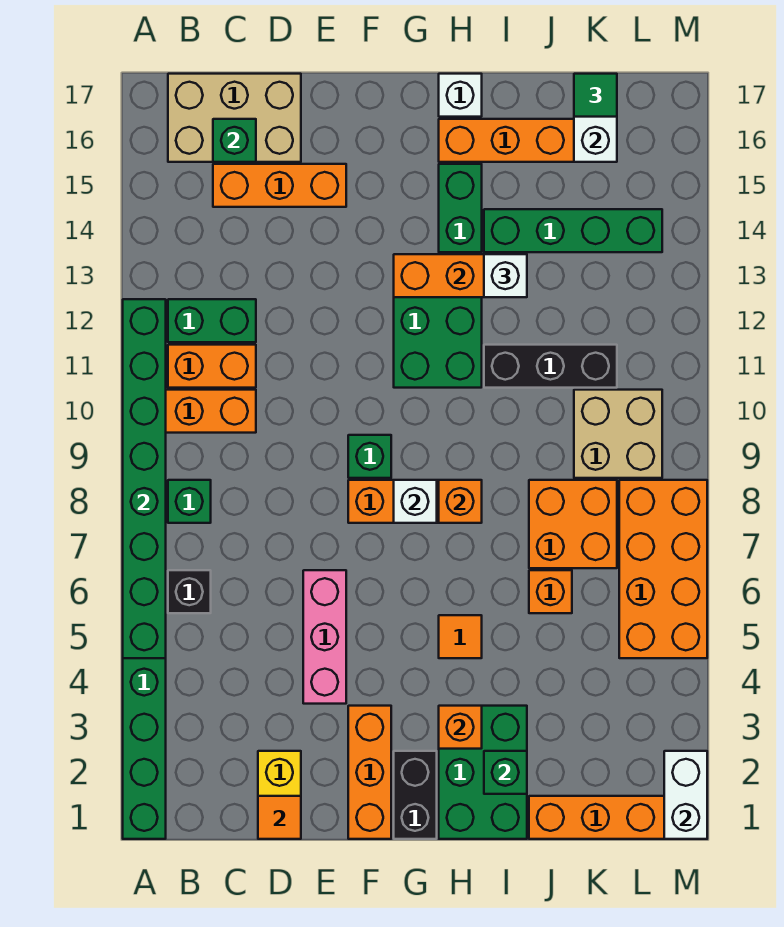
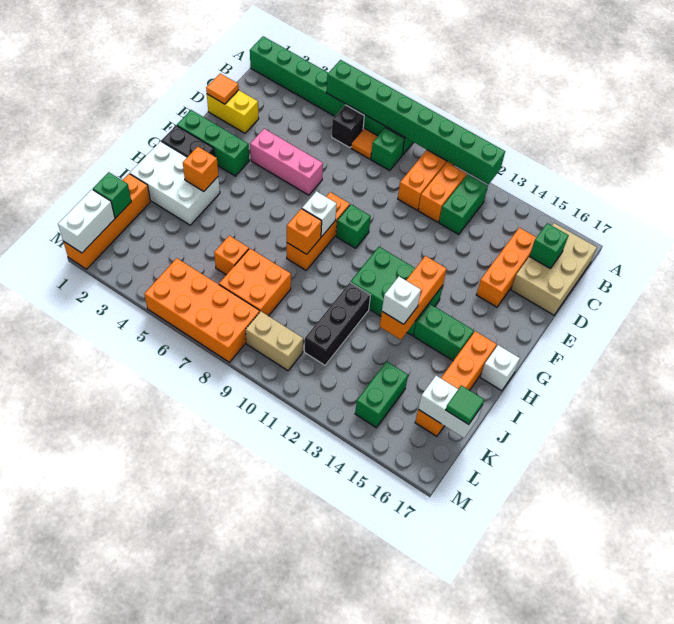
orange brick F1:F3 level 1 -> green brick F1:F3 level 1
green brick H1:I3 level 1 -> white brick H1:I3 level 1
orange tile H5 level 1 -> orange tile B7 level 1
green brick I2 level 2 -> green brick K1 level 2
green brick I14:L14 level 1 -> green brick K14:L14 level 1
tan brick K9:L10 level 1 -> tan brick L9:L10 level 1
white brick M1:M2 level 2 -> white brick L1:M1 level 2

